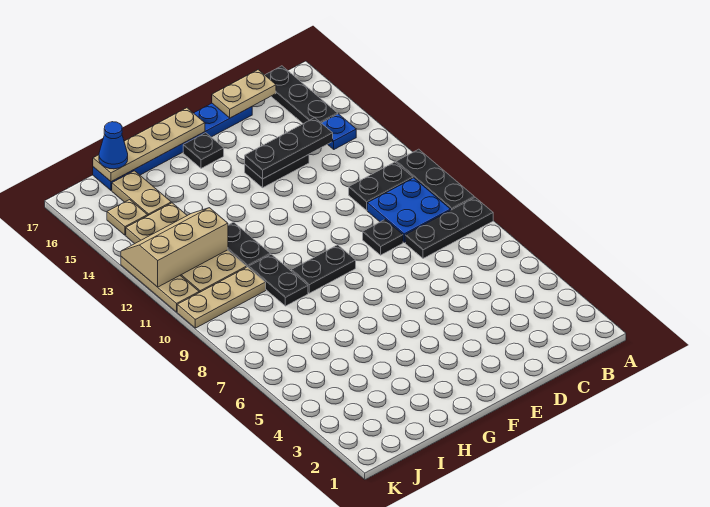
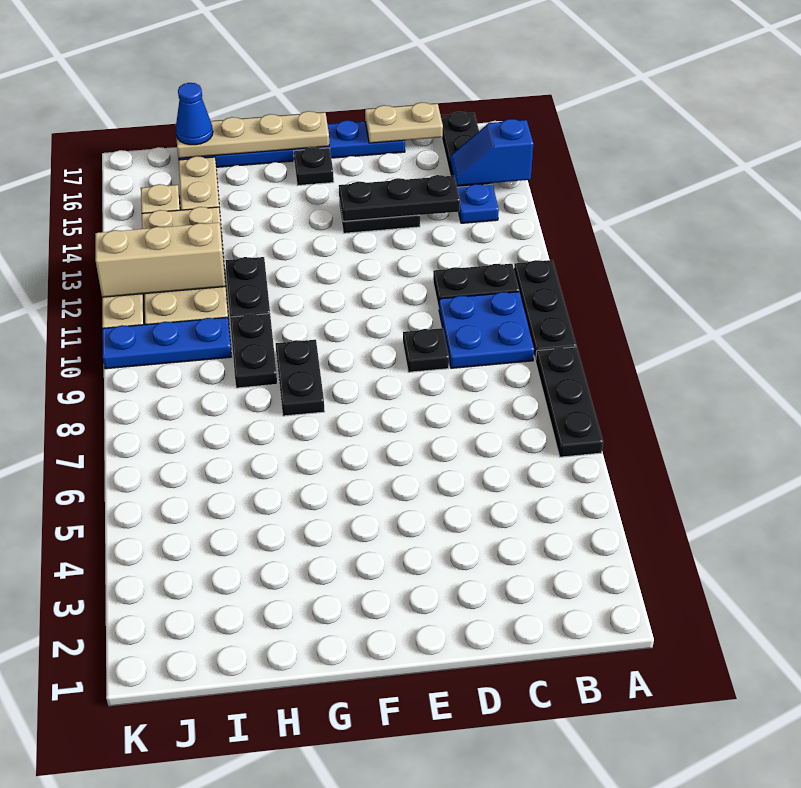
black plate A8:C8 level 1 -> black plate A6:A8 level 1
none -> blue slope A15:B15 level 2 top A
black plate F9:G9 level 1 -> black plate G8:G9 level 1
tan plate I10:K10 level 1 -> blue plate I10:K10 level 1

